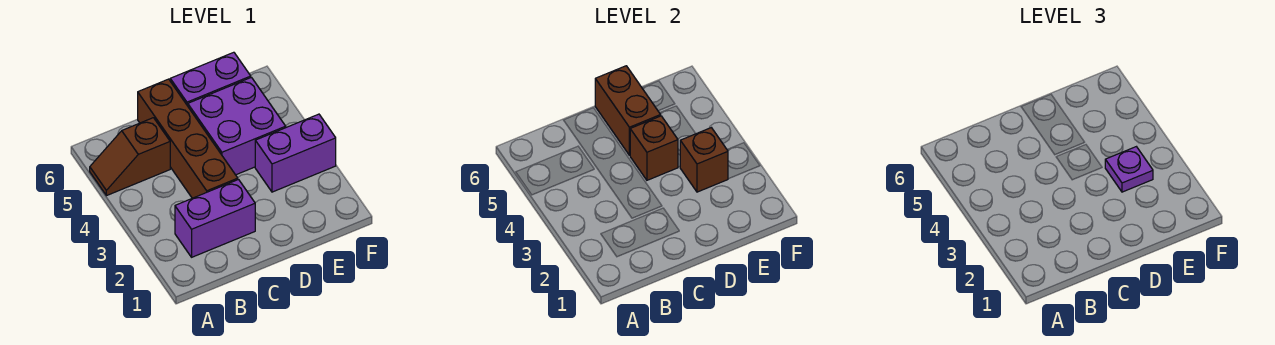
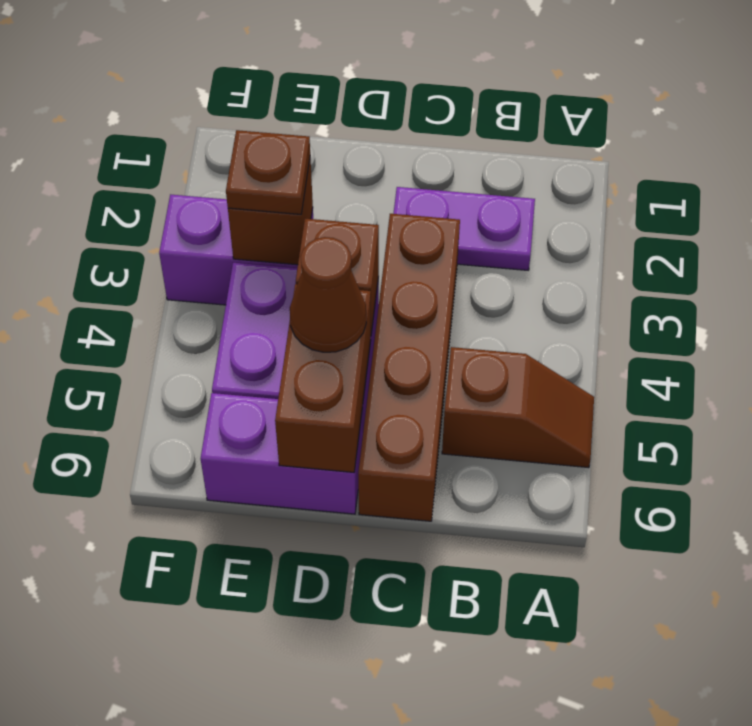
purple brick B2:C2 level 1 -> purple plate B2:C2 level 1
none -> brown cone D5 level 3
purple plate E3 level 3 -> brown plate E3 level 3

